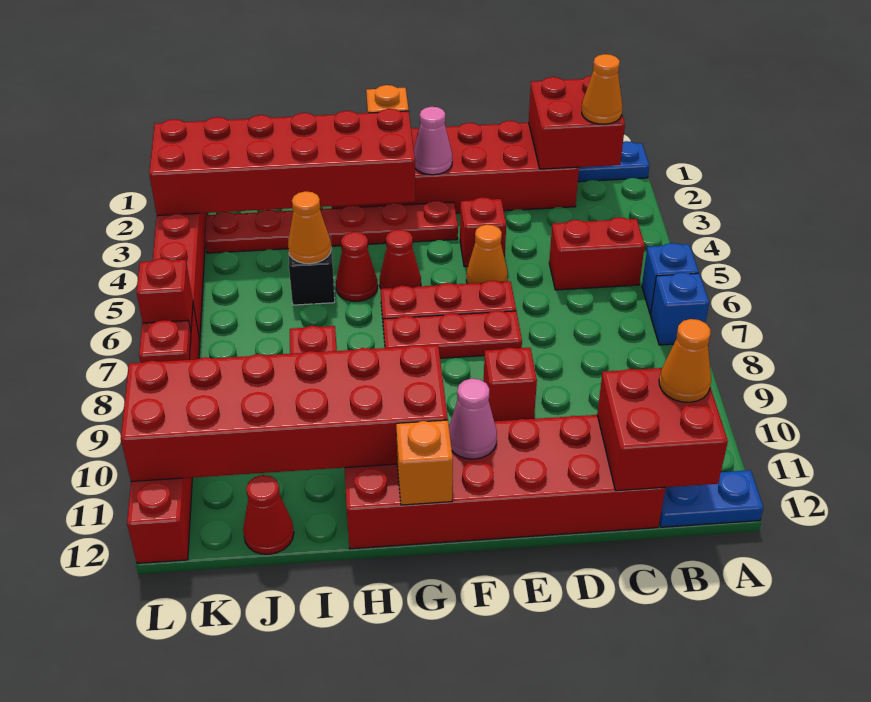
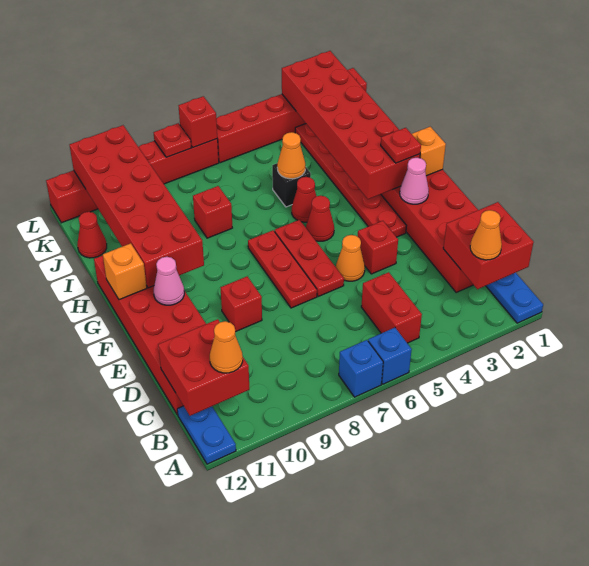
none -> red plate G2 level 3

